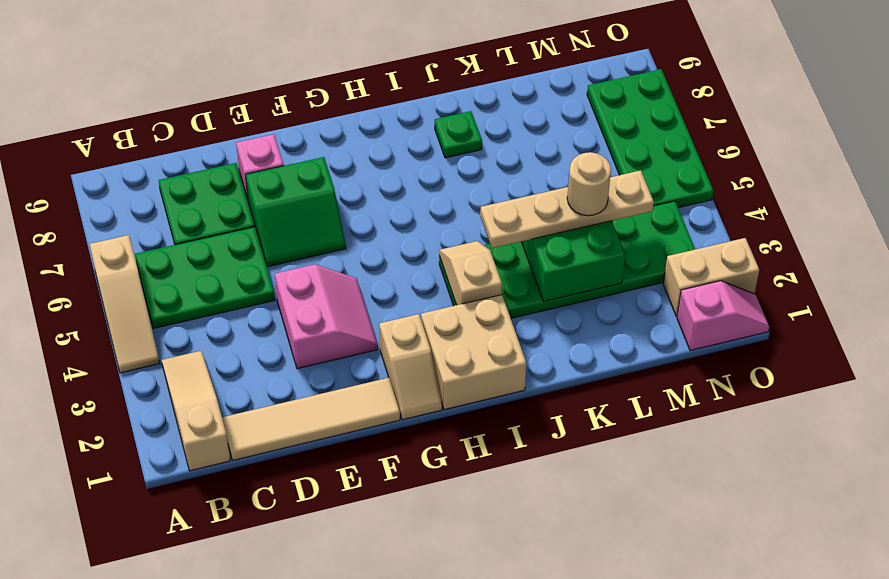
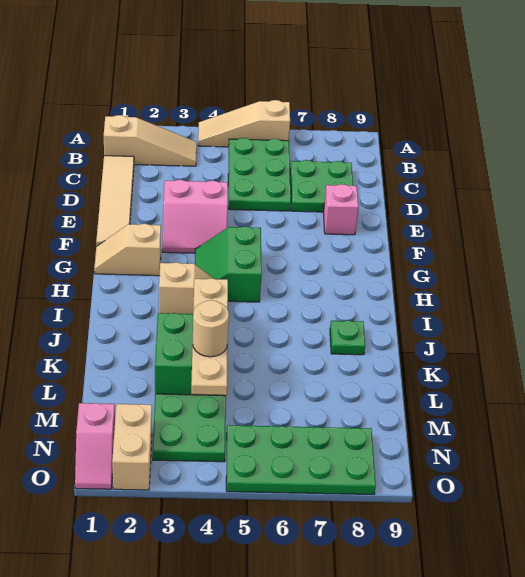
green slope E6:F7 level 1 top 7 -> green slope G4:H5 level 1 top 5
tan brick H1:I2 level 1 -> none

